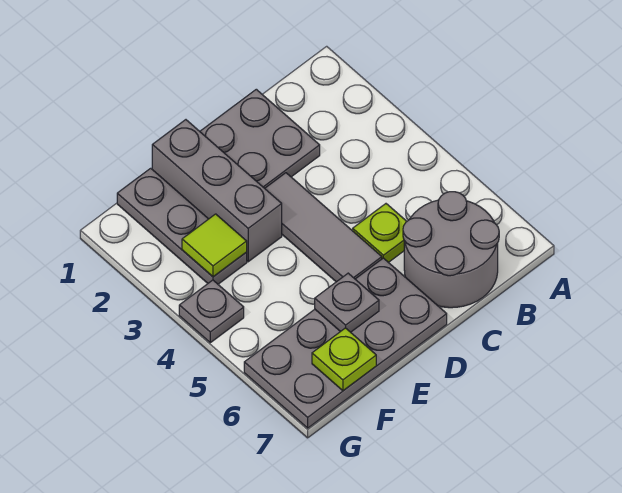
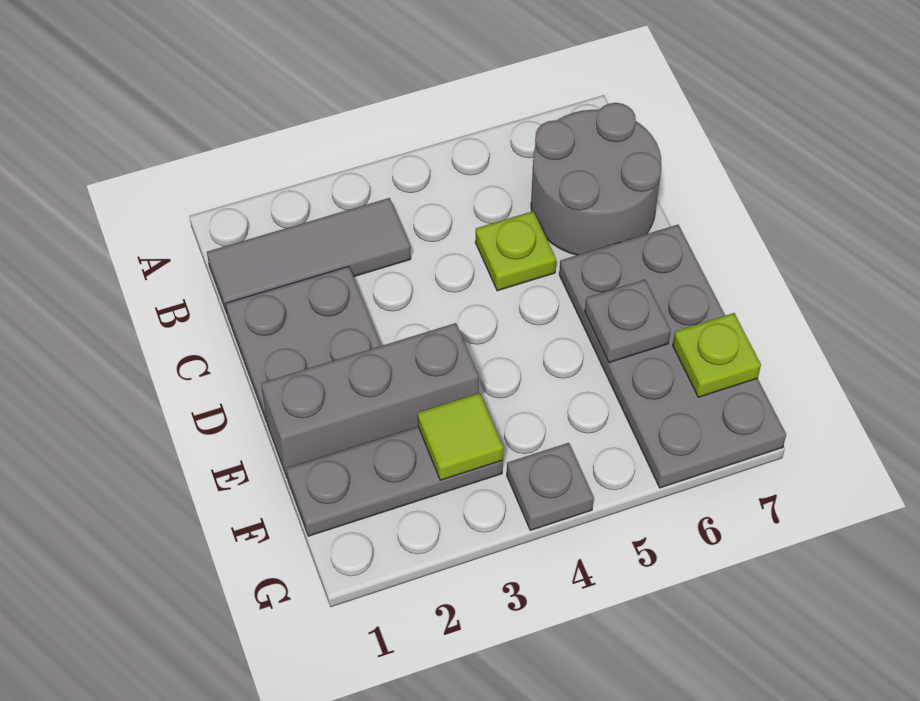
grey tile D3:D5 level 1 -> grey tile B1:B3 level 1

